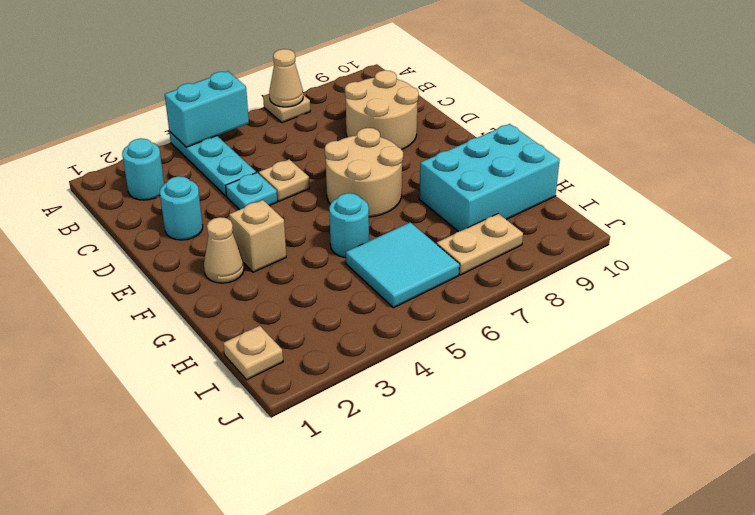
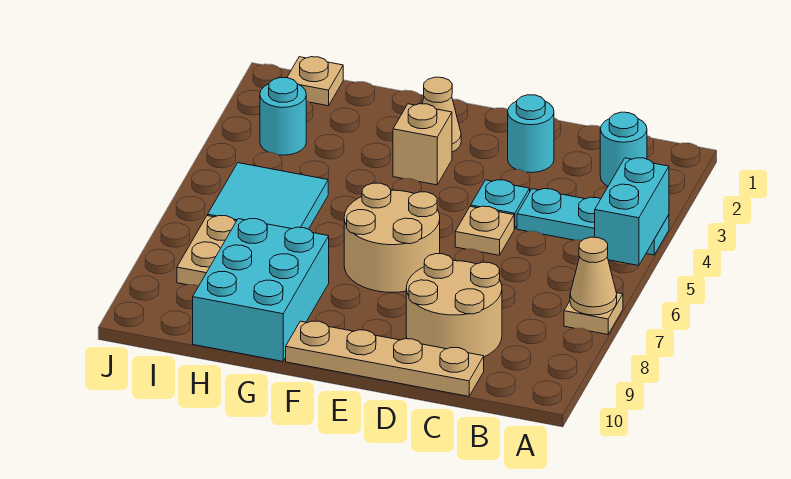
none -> tan plate C10:F10 level 1
cyan round brick G5 level 1 -> cyan round brick I3 level 1

